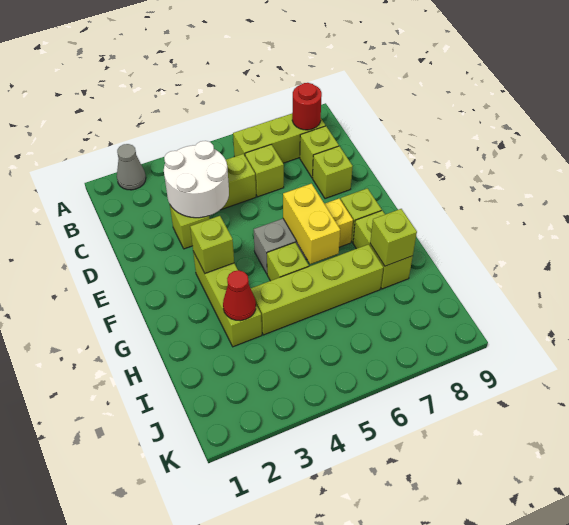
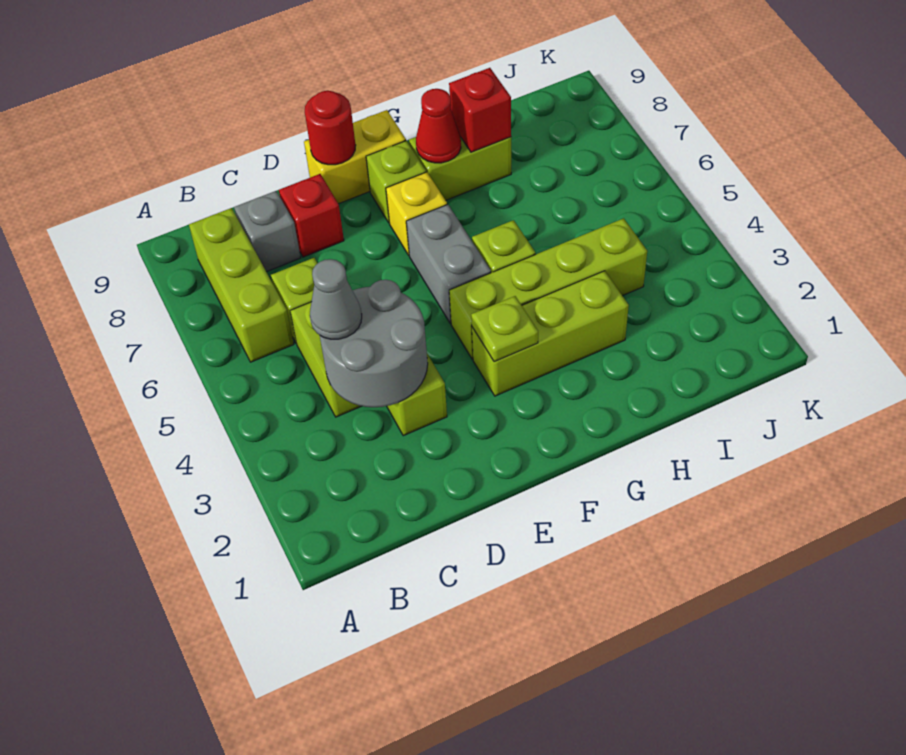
grey cone A2 level 1 -> grey cone C4 level 3
red round brick B8 level 2 -> red round brick E9 level 2
white round brick C3:D4 level 2 -> grey round brick C3:D4 level 2
lime brick C8 level 1 -> grey brick C8 level 1
lime brick D8 level 1 -> red brick D8 level 1
lime brick F3 level 2 -> lime plate F3 level 2
yellow brick F6:G6 level 2 -> yellow brick E9:F9 level 1
red cone H3 level 2 -> red cone G8 level 2
lime brick H4:H7 level 1 -> lime brick F4:I4 level 1
lime brick H8 level 2 -> red brick H8 level 2

